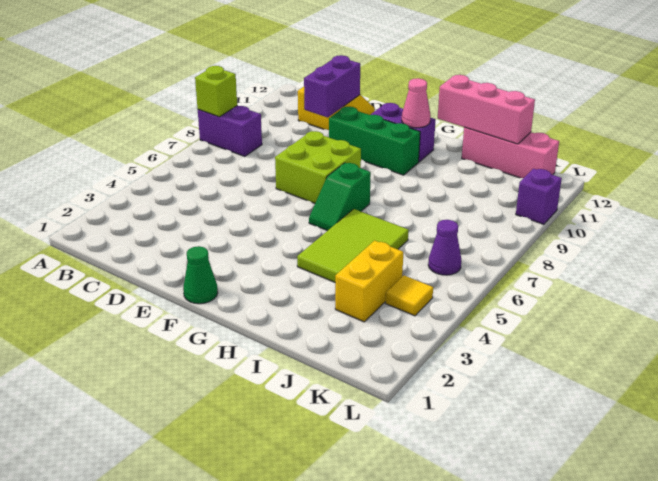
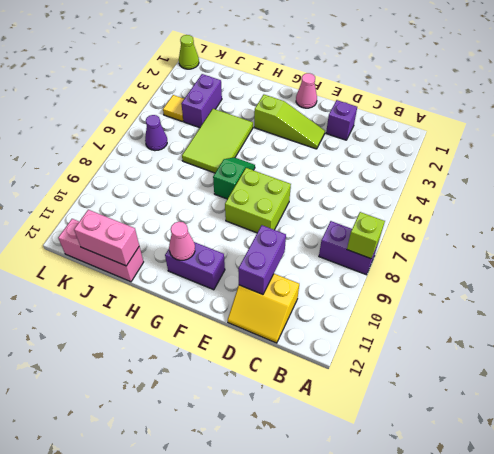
none -> lime slope E3:G3 level 1 top G
green brick E10:G10 level 1 -> none
green cone F1 level 1 -> pink cone F1 level 1
pink brick H12:J12 level 2 -> pink brick I12:J12 level 2
yellow brick J3:J4 level 1 -> purple brick J3:J4 level 1
none -> lime cone L1 level 1
purple brick L10 level 1 -> purple brick D2 level 1

